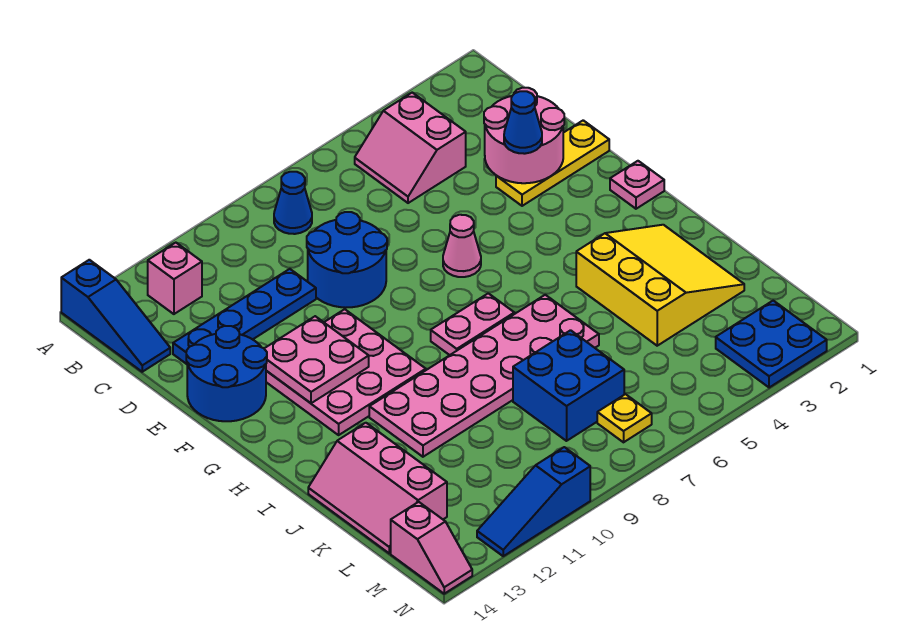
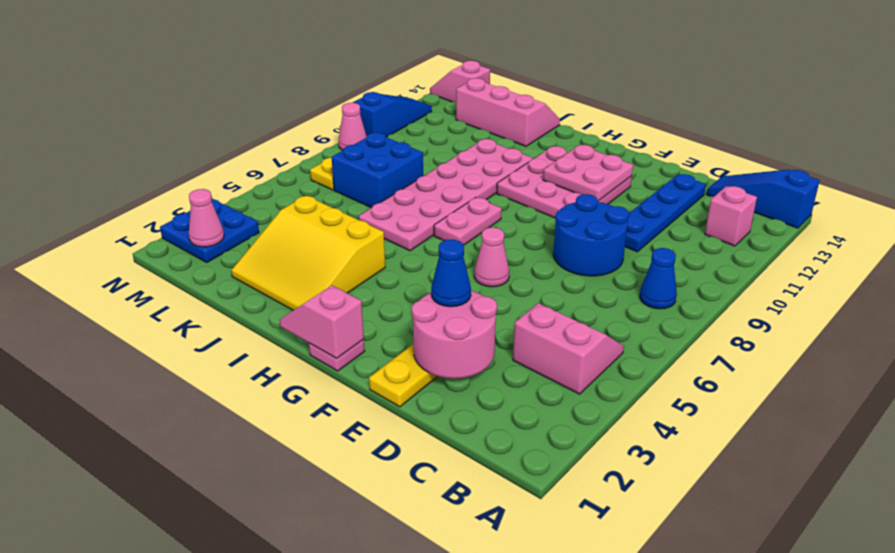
blue round brick E13:F14 level 1 -> none
none -> pink slope G1:H1 level 2 top G
none -> pink cone M2 level 2
none -> pink cone N9 level 1

